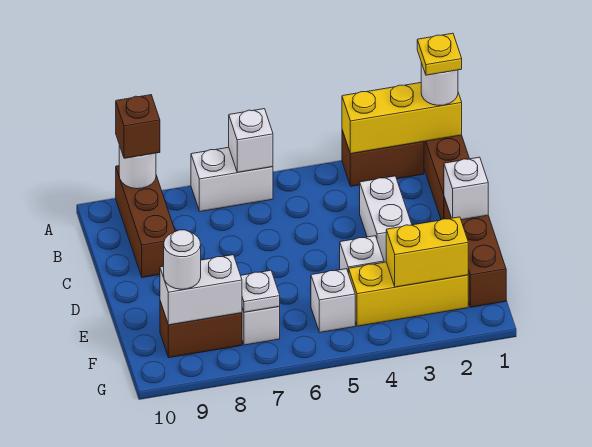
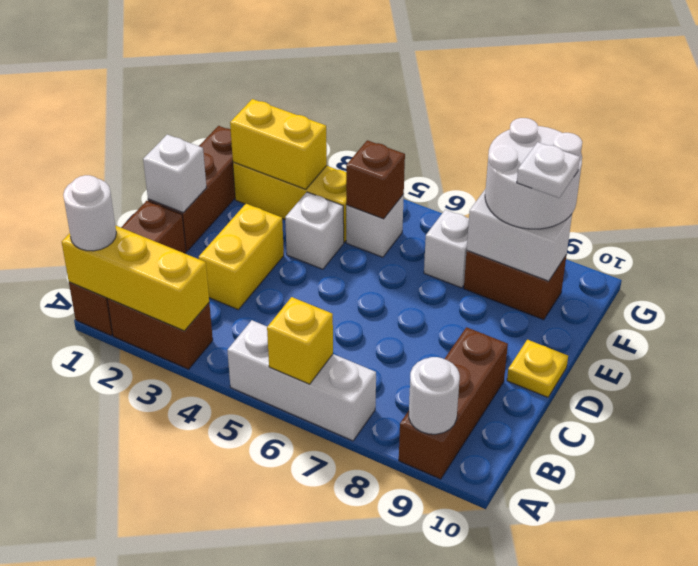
yellow plate A1 level 4 -> yellow plate D10 level 1
white brick A6:A7 level 1 -> white brick A5:A7 level 1
white brick A6 level 2 -> yellow brick A6 level 2
brown brick A9 level 3 -> brown brick F5 level 2
white brick C3:D3 level 1 -> yellow brick C3:D3 level 1
white plate F7 level 2 -> white plate F9 level 4
white round brick F9 level 3 -> white round brick F8:G9 level 3

